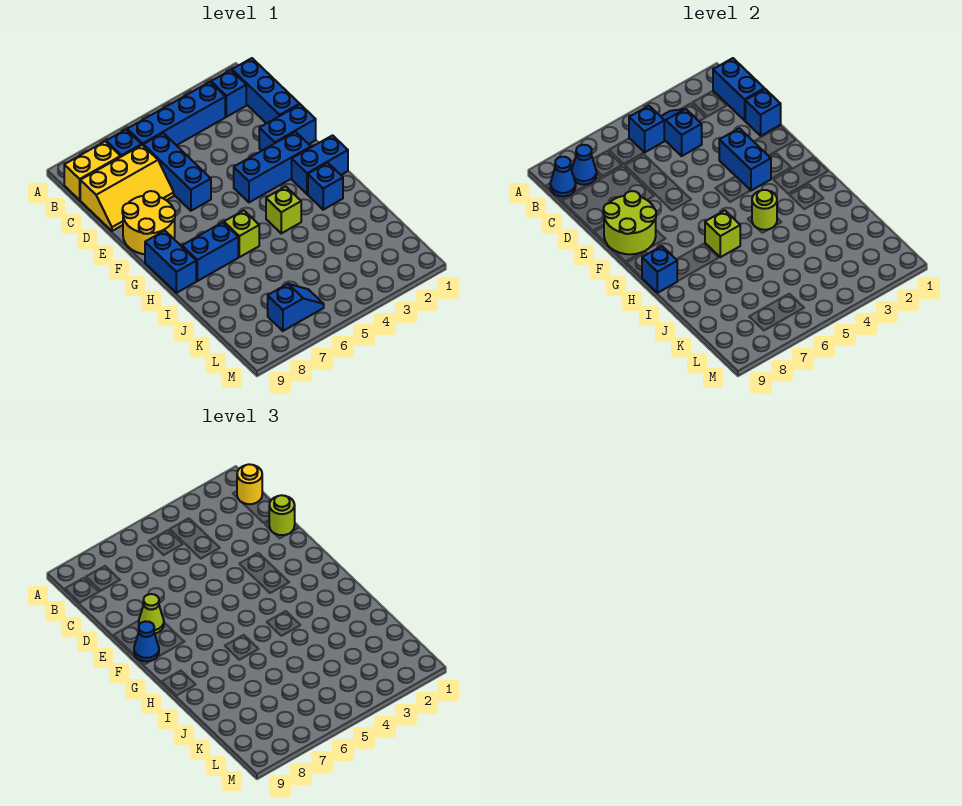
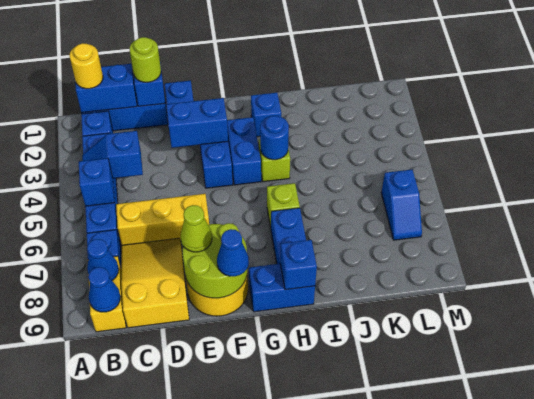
blue brick C6:E6 level 1 -> yellow brick C6:E6 level 1
yellow slope C7:D9 level 1 top C -> yellow slope C7:D9 level 1 top 9
blue brick G1:G2 level 1 -> blue brick G3:G4 level 1
lime round brick H4 level 2 -> blue round brick H4 level 2
lime brick H6 level 2 -> none
blue slope L6:L7 level 1 top 7 -> blue slope L6:L7 level 1 top 6

